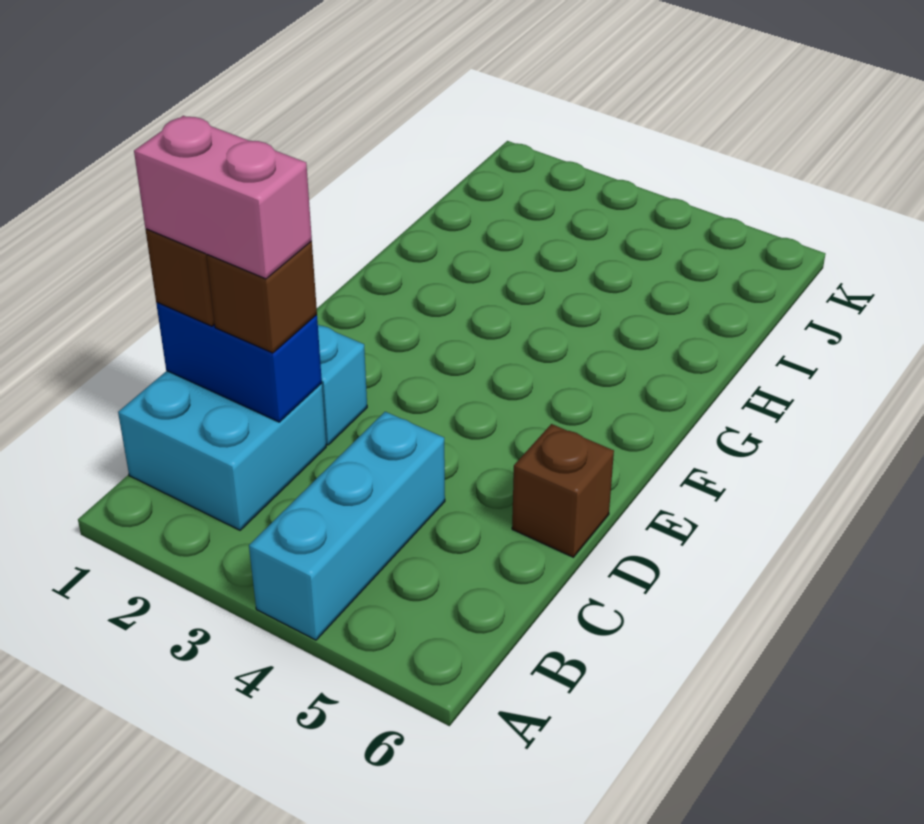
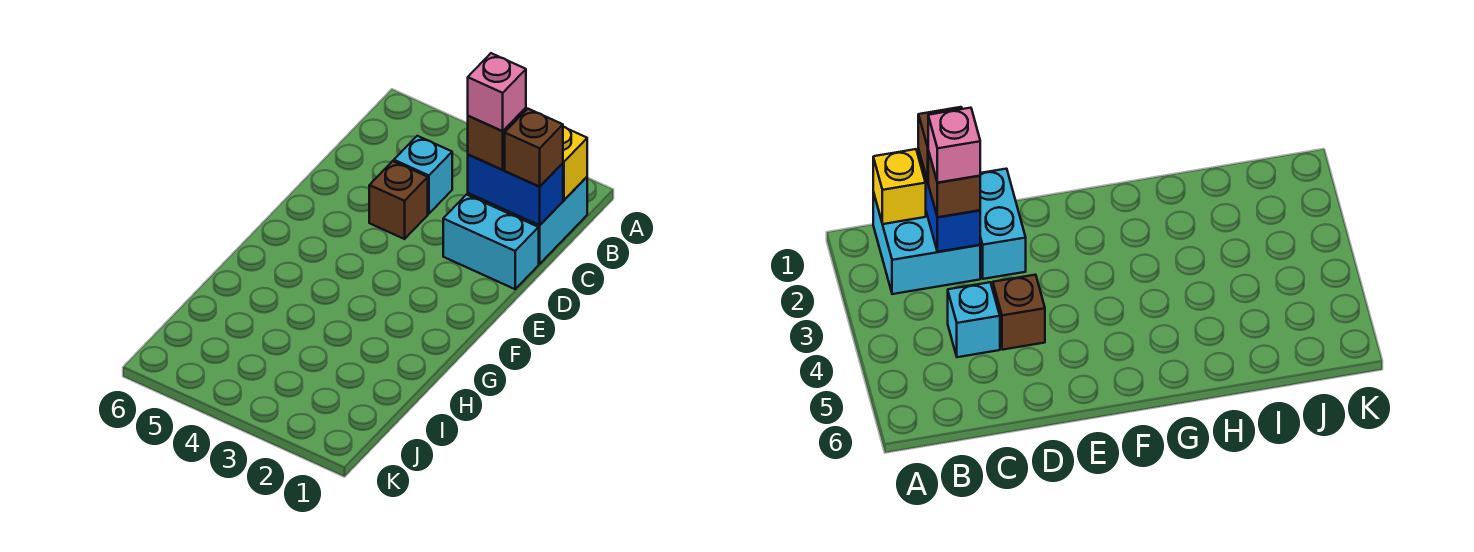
cyan brick A4:C4 level 1 -> cyan brick C4 level 1
none -> yellow brick B1 level 2
pink brick C1:C2 level 4 -> pink brick C2 level 4
brown brick D6 level 1 -> brown brick D4 level 1

